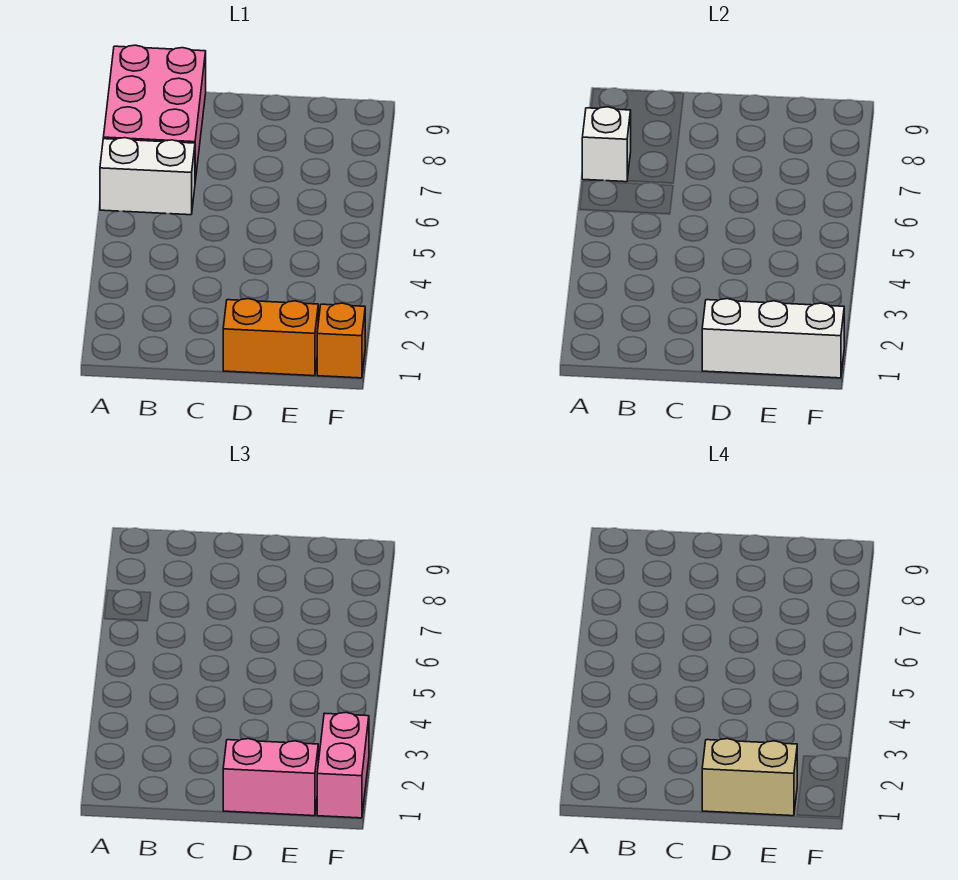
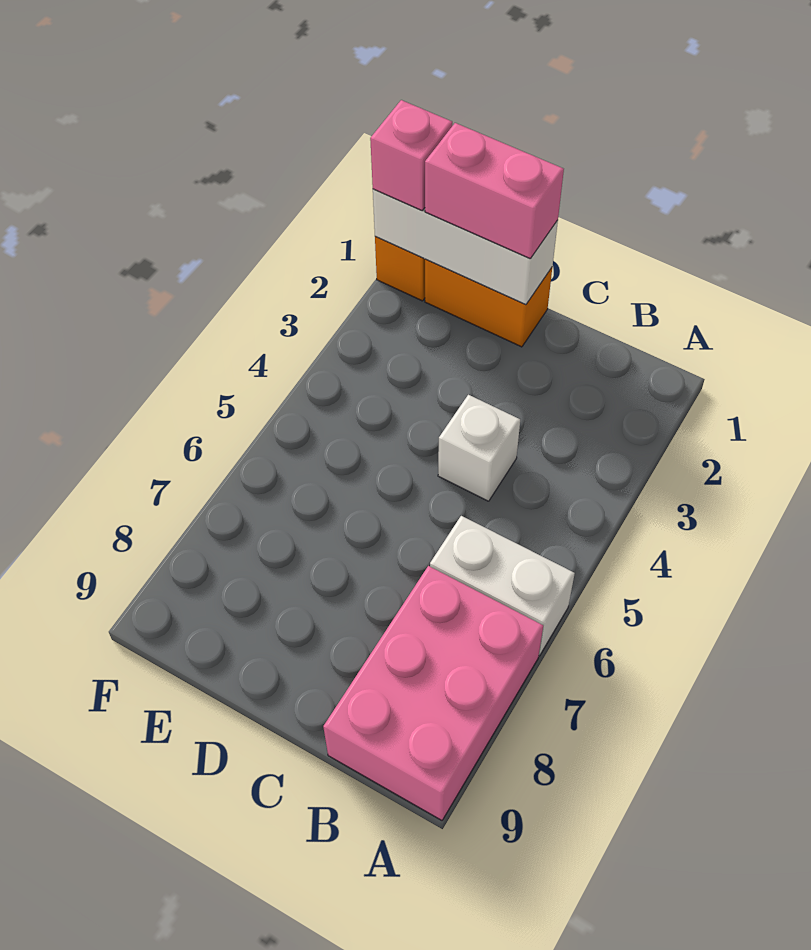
white brick A7 level 2 -> white brick C4 level 1
tan brick D1:E1 level 4 -> none
pink brick F1:F2 level 3 -> pink brick F1 level 3

